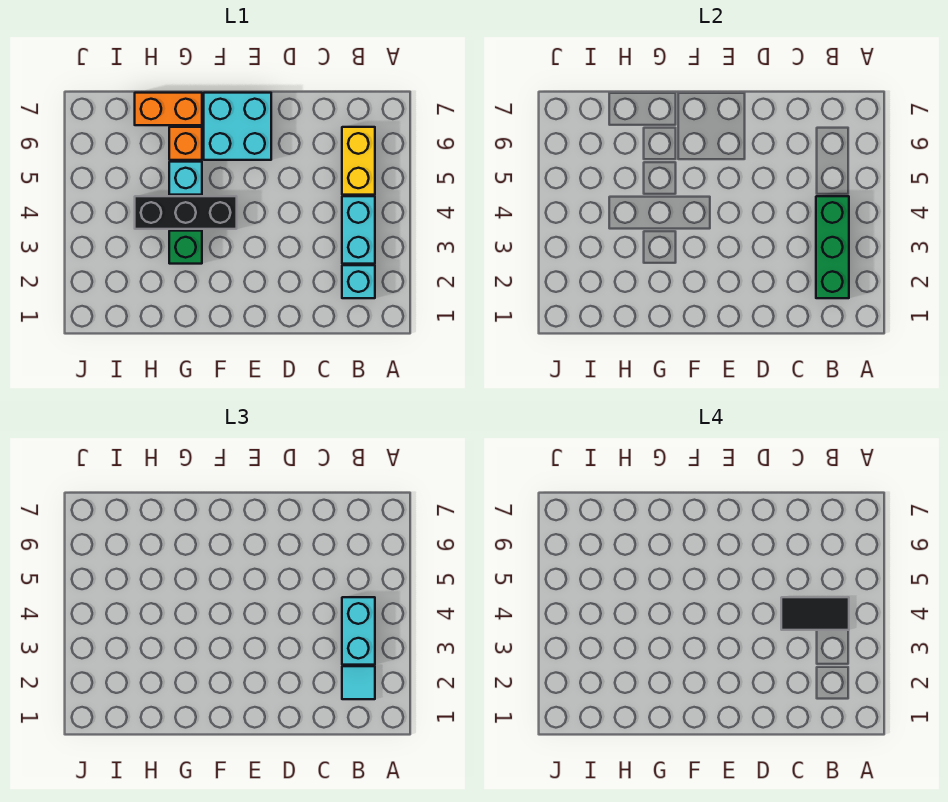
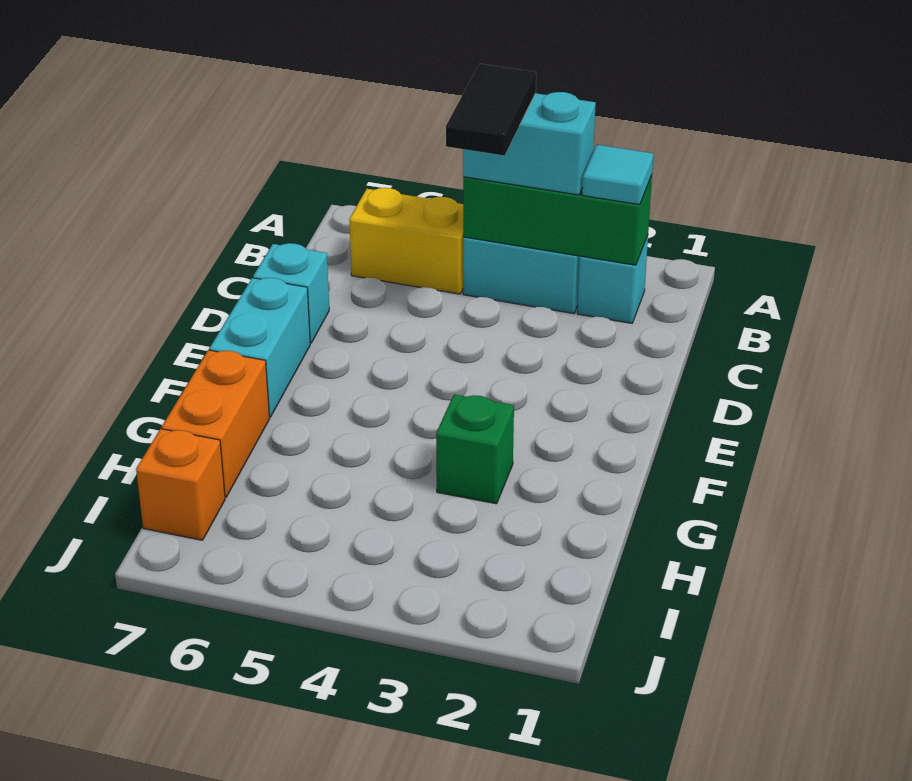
cyan brick E6:F7 level 1 -> cyan brick E7:F7 level 1
black brick F4:H4 level 1 -> none
cyan brick G5 level 1 -> cyan brick D7 level 1
orange brick G6 level 1 -> orange brick I7 level 1

